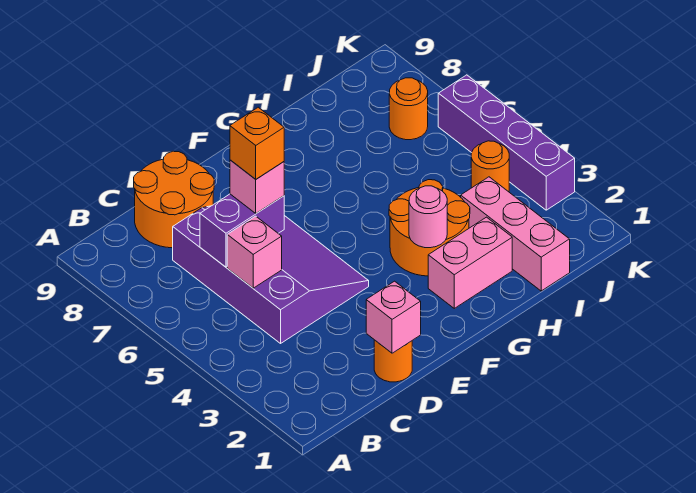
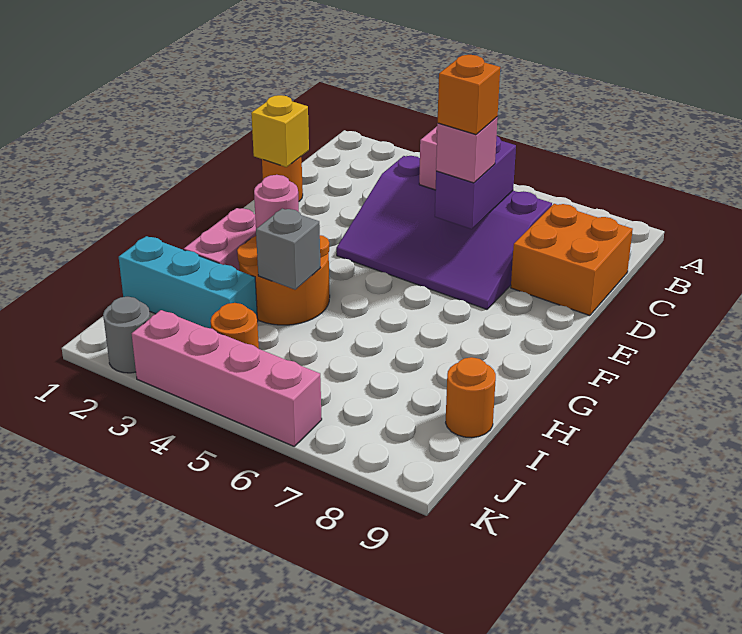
orange round brick C8:D9 level 1 -> orange brick C8:D9 level 1
pink brick D1 level 2 -> yellow brick D1 level 2
none -> grey brick H4 level 2
pink brick I1:I3 level 1 -> cyan brick I1:I3 level 1
orange round brick J7 level 1 -> orange round brick I9 level 1
none -> grey round brick K2 level 1
purple brick K3:K6 level 1 -> pink brick K3:K6 level 1

